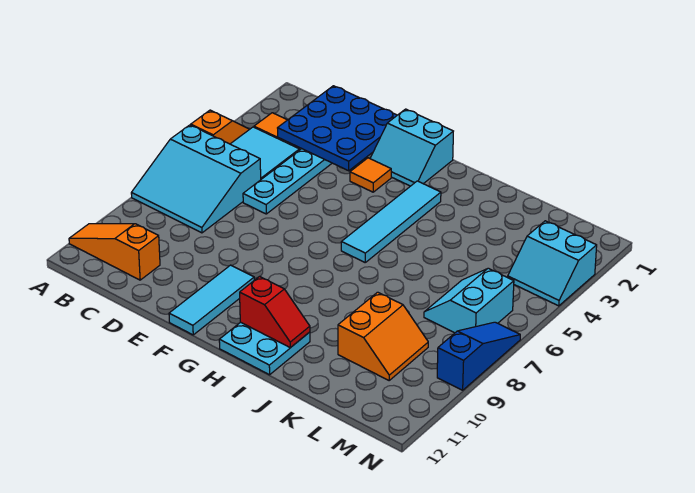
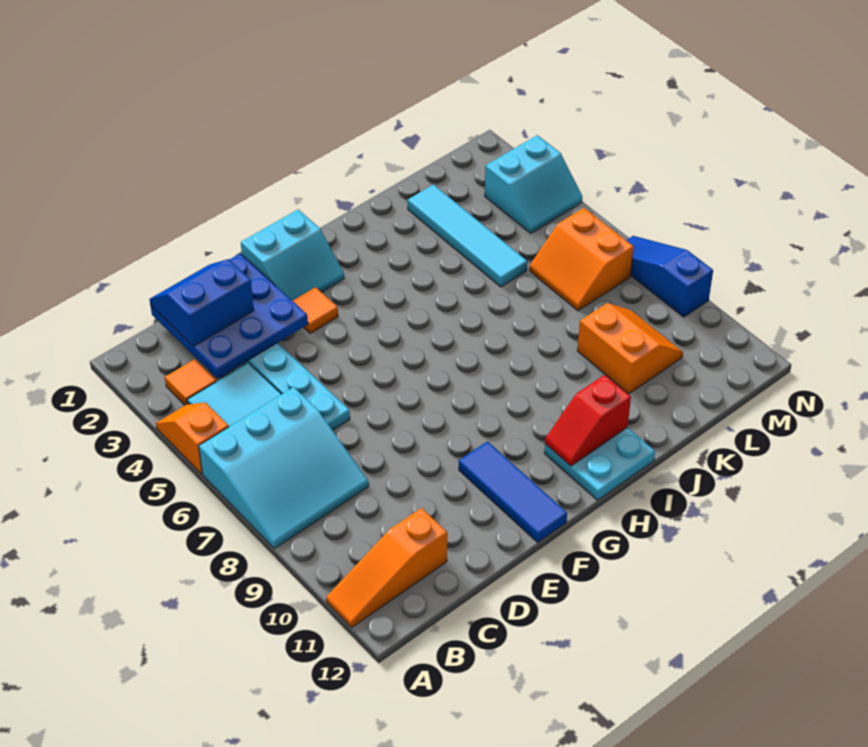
none -> blue slope C1:D2 level 3 top 2
cyan tile F10:F12 level 1 -> blue tile F10:F12 level 1
cyan tile H3:H6 level 1 -> cyan tile K2:K5 level 1
red slope H11:I11 level 2 top H -> red slope H11:I11 level 2 top I
cyan slope L6:M7 level 1 top M -> orange slope L6:M7 level 1 top M

